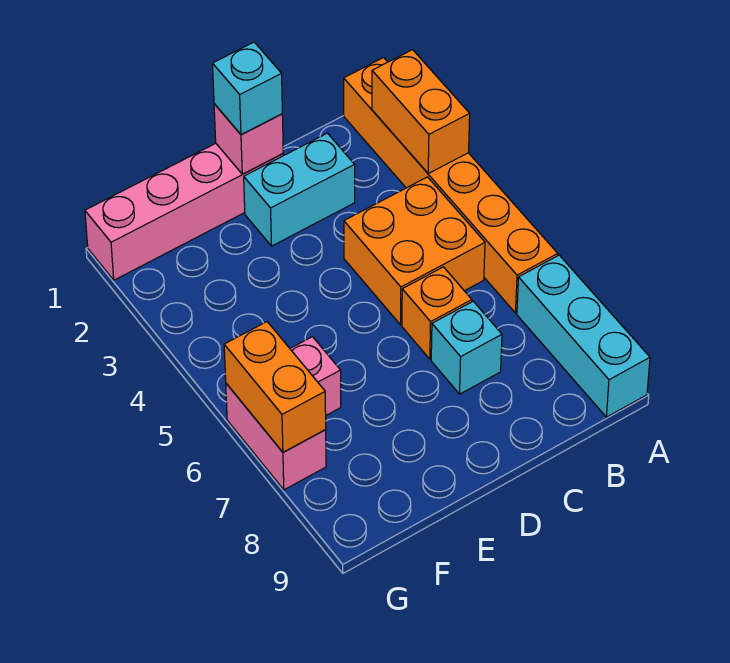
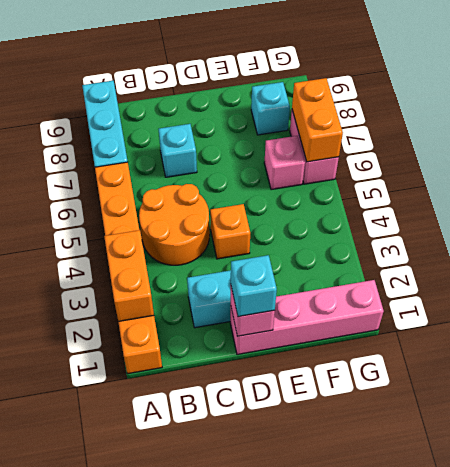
orange brick B4:C5 level 1 -> orange round brick B4:C5 level 1
orange brick C6 level 1 -> orange brick D4 level 1
none -> cyan brick F8 level 1

